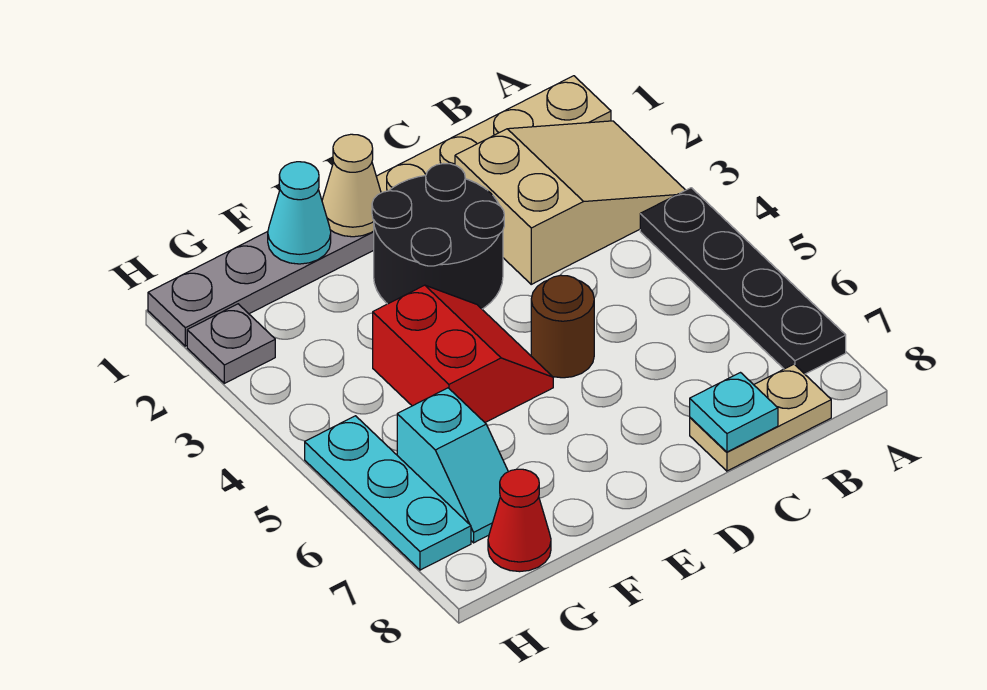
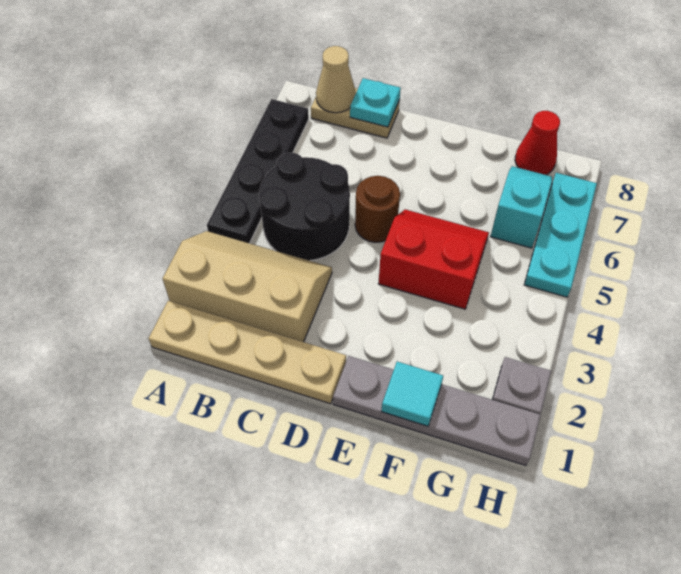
tan slope A2:C3 level 1 top C -> tan slope A2:C3 level 1 top 2
black round brick D2:E3 level 1 -> black round brick B4:C5 level 1
tan cone E1 level 2 -> tan cone B8 level 2
red slope E4:F5 level 1 top F -> red slope E4:F5 level 1 top 4
cyan cone F1 level 2 -> cyan tile F1 level 2

